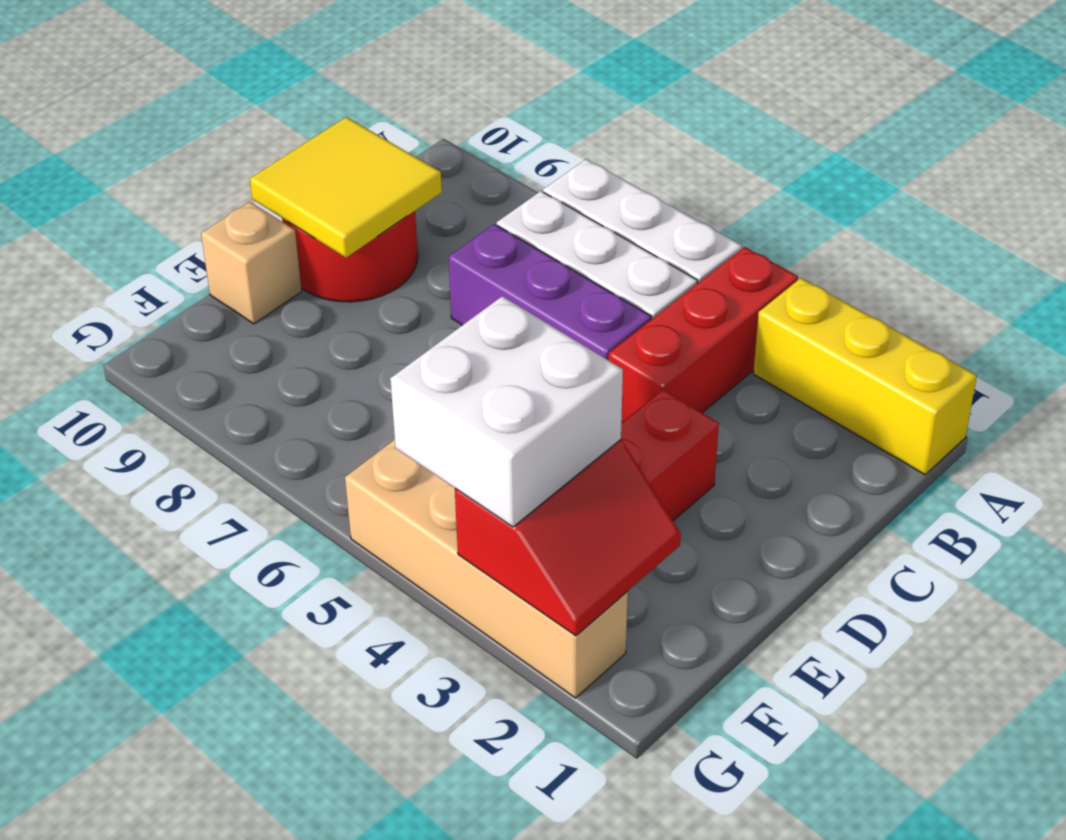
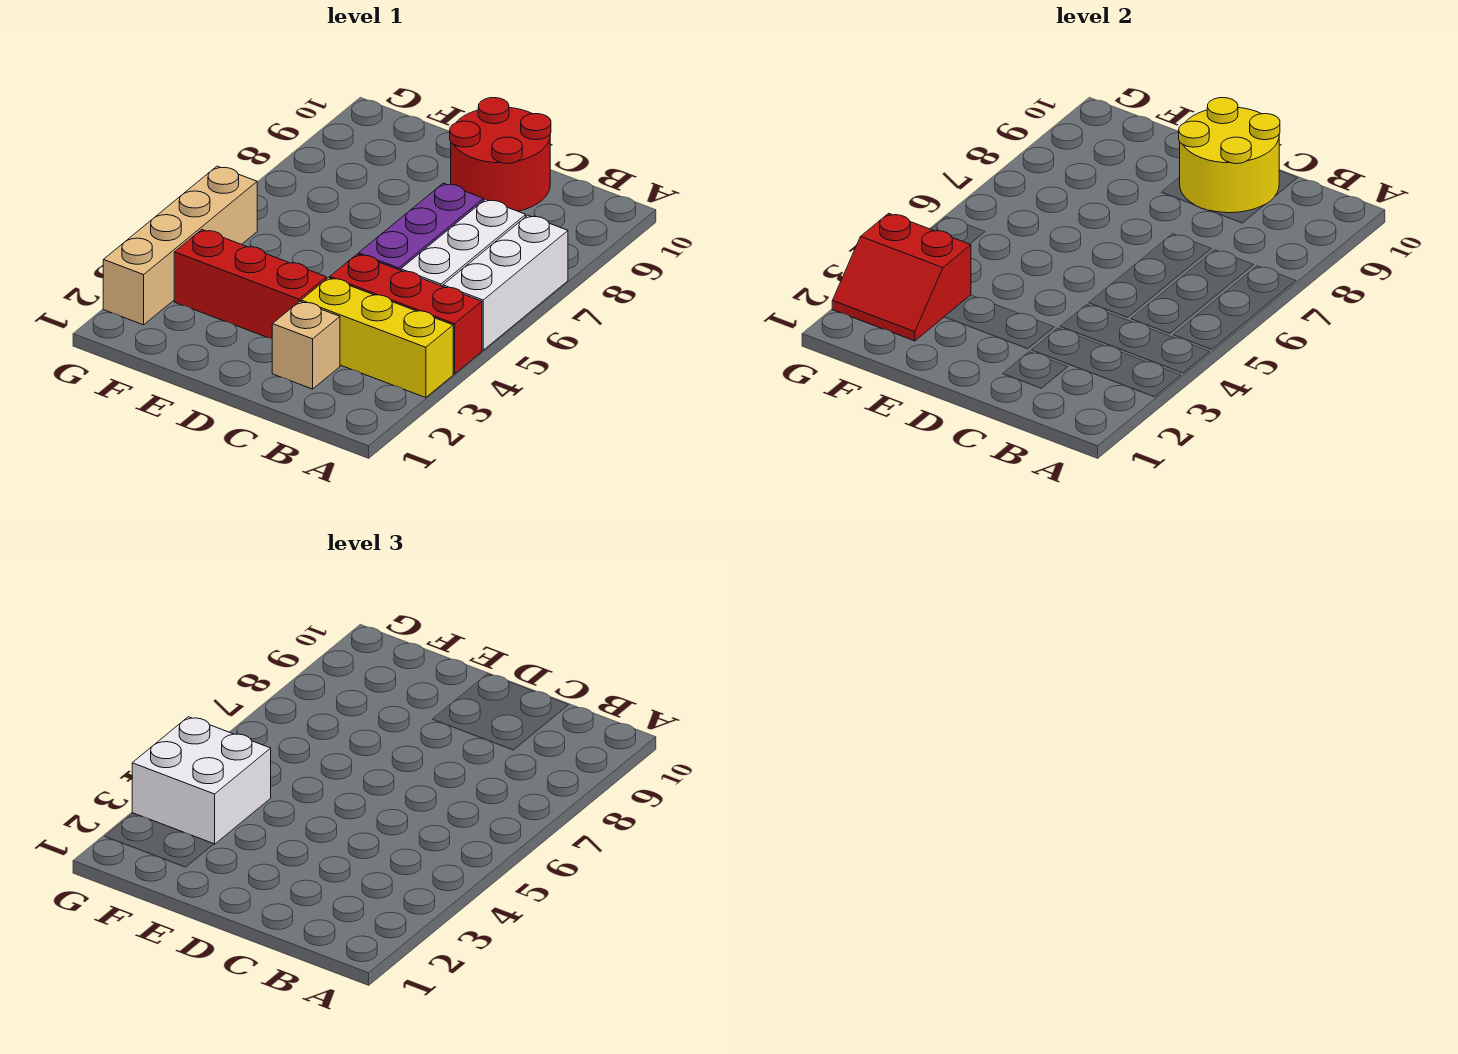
yellow brick A1:A3 level 1 -> yellow brick A3:C3 level 1
yellow tile C9:D10 level 2 -> yellow round brick C9:D10 level 2
tan brick E10 level 1 -> tan brick C2 level 1

